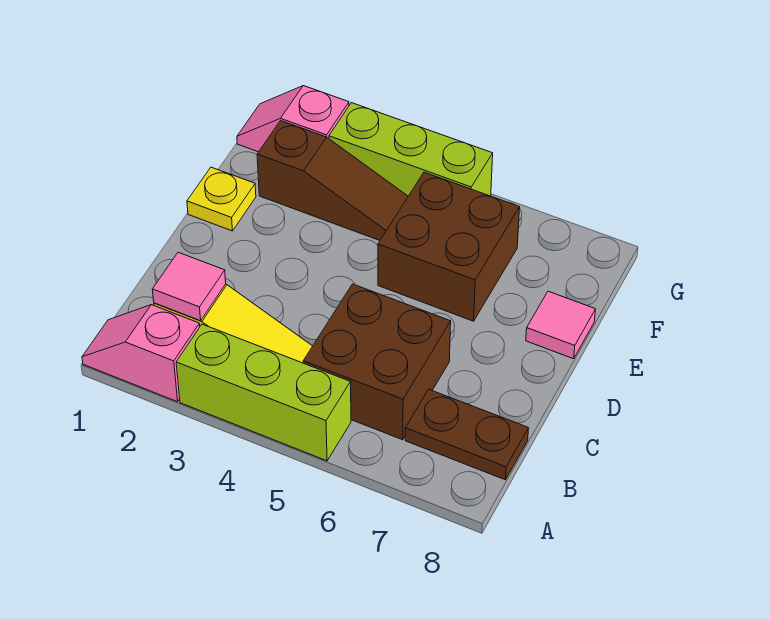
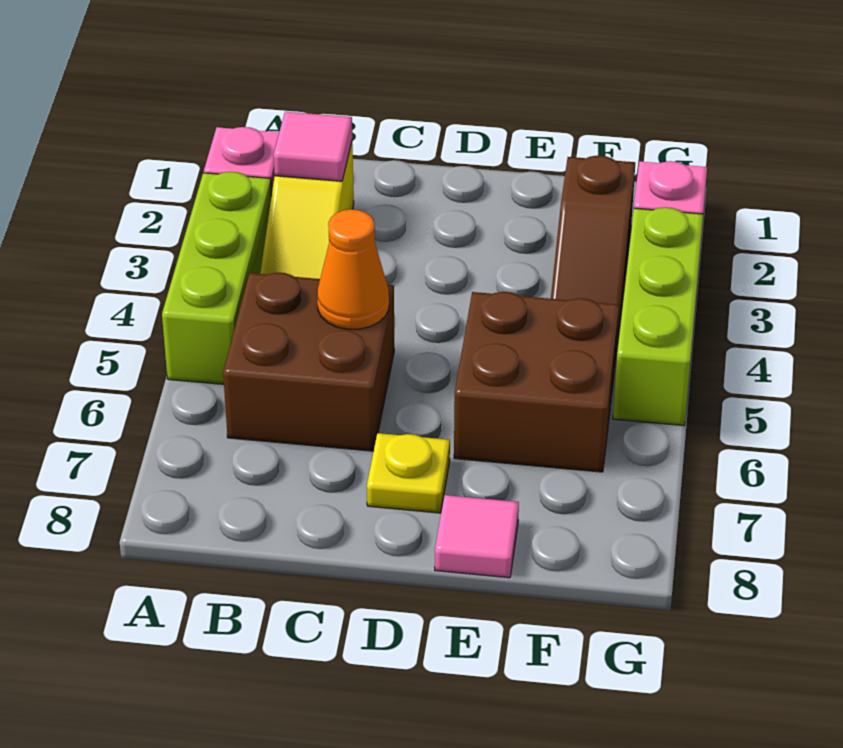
brown plate B7:B8 level 1 -> none
none -> orange cone C5 level 2
yellow plate E1 level 1 -> yellow plate D7 level 1

